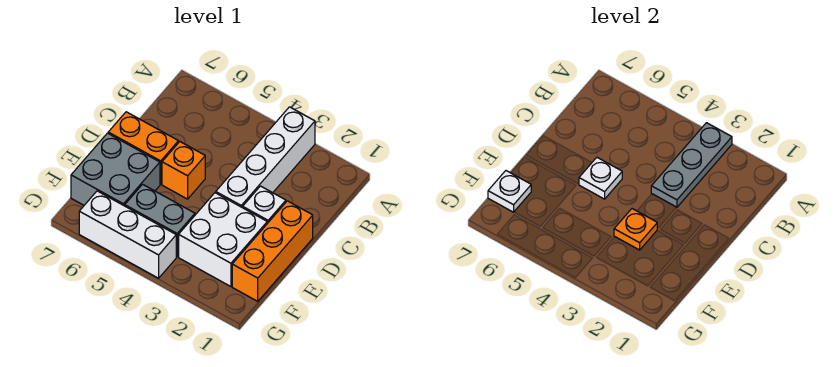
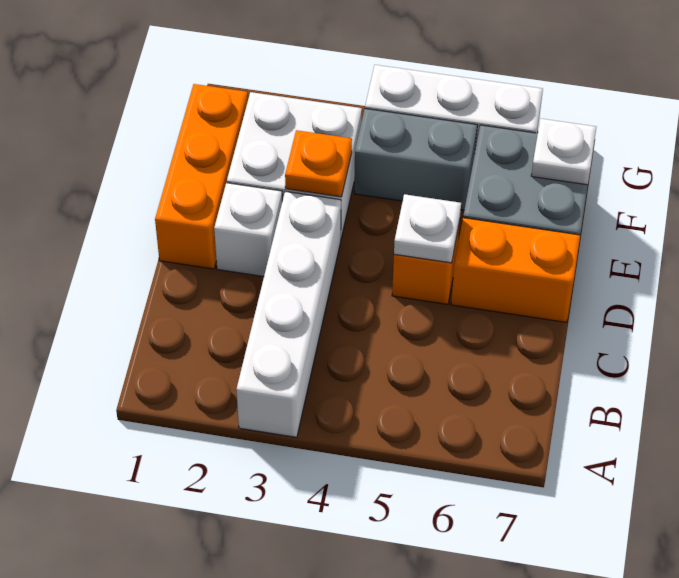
grey plate A3:C3 level 2 -> none

